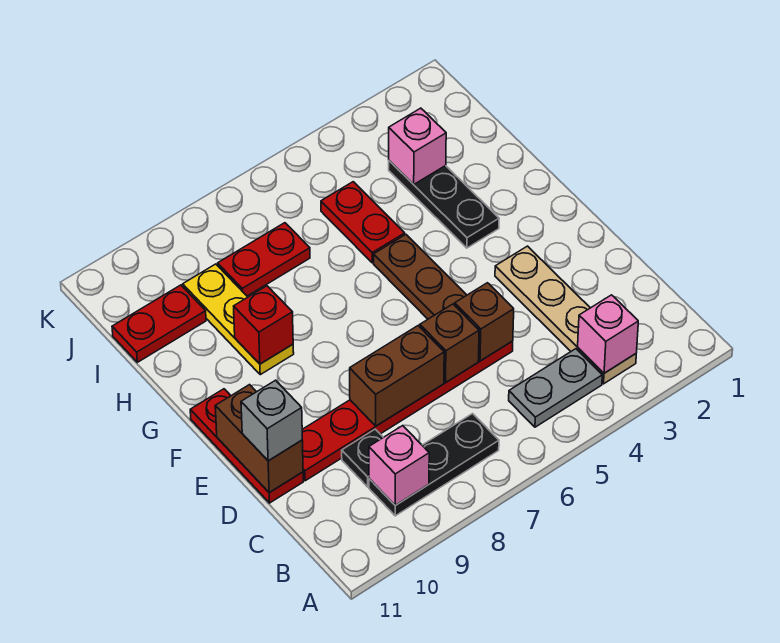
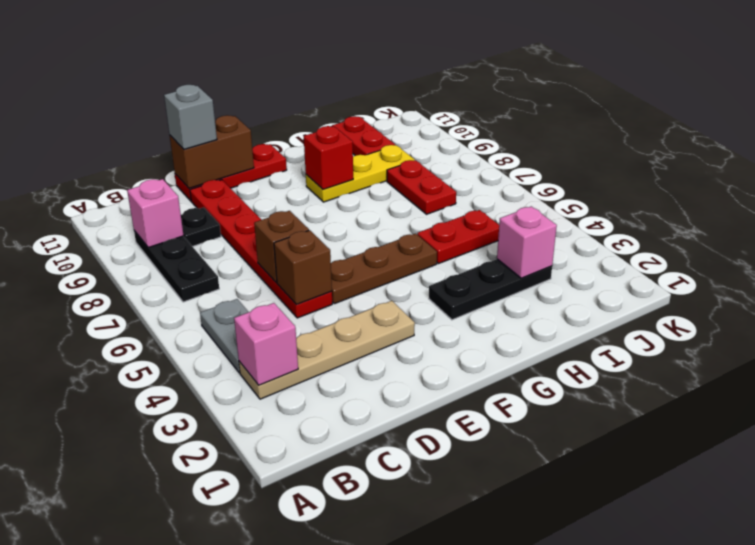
brown brick D7:D8 level 2 -> none

